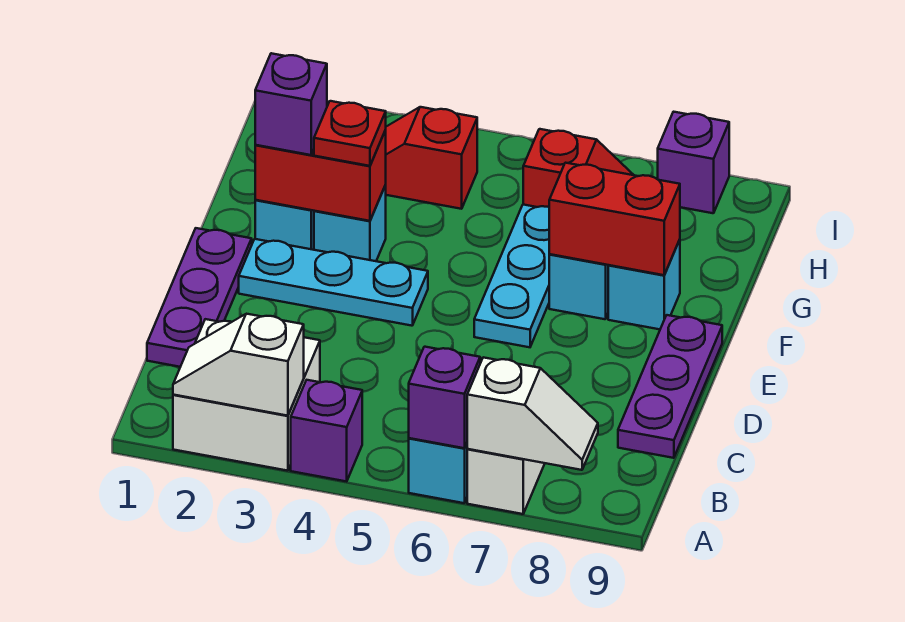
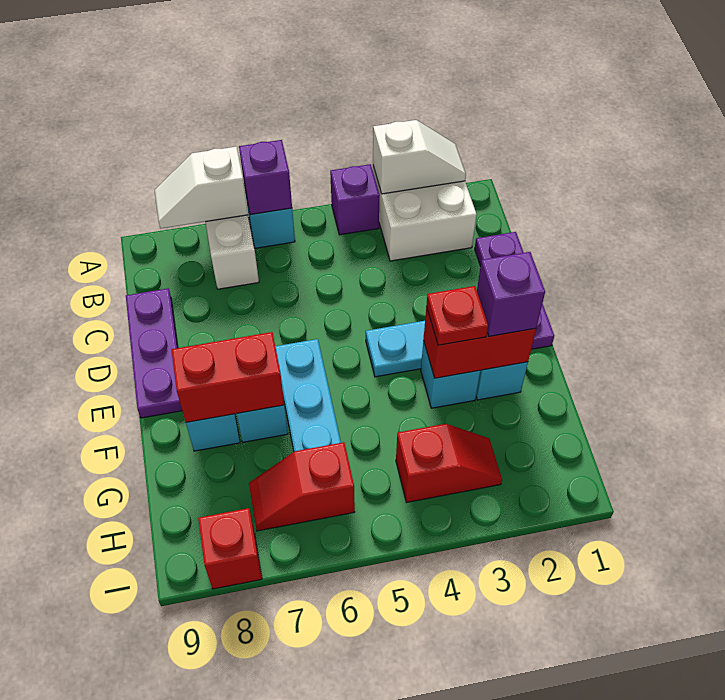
purple brick I8 level 1 -> red brick I8 level 1

